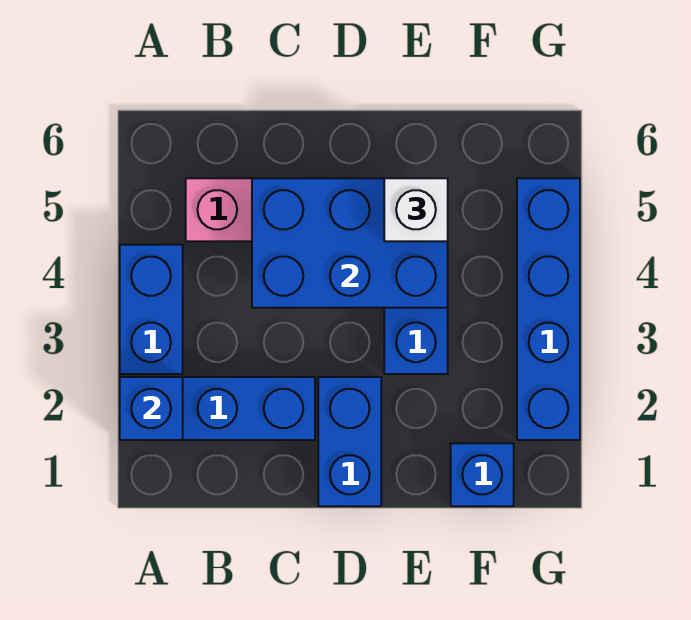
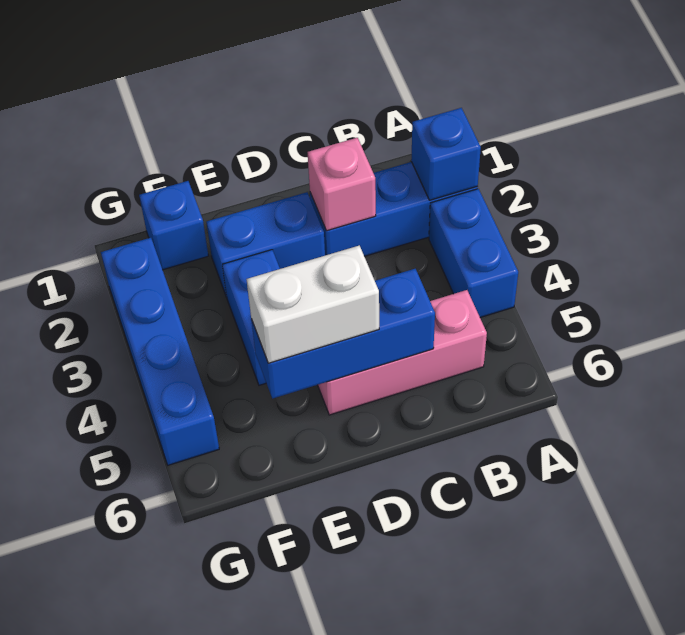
none -> pink brick C2 level 2
blue brick C4:E5 level 2 -> blue brick C5:E5 level 2
blue brick D1:D2 level 1 -> blue brick D2:E2 level 1
white brick E5 level 3 -> white brick D5:E5 level 3

